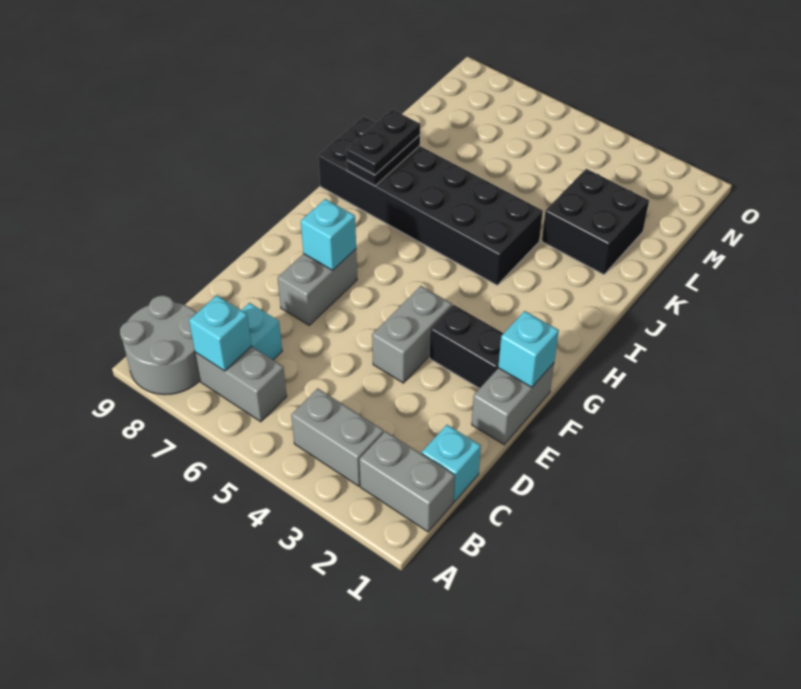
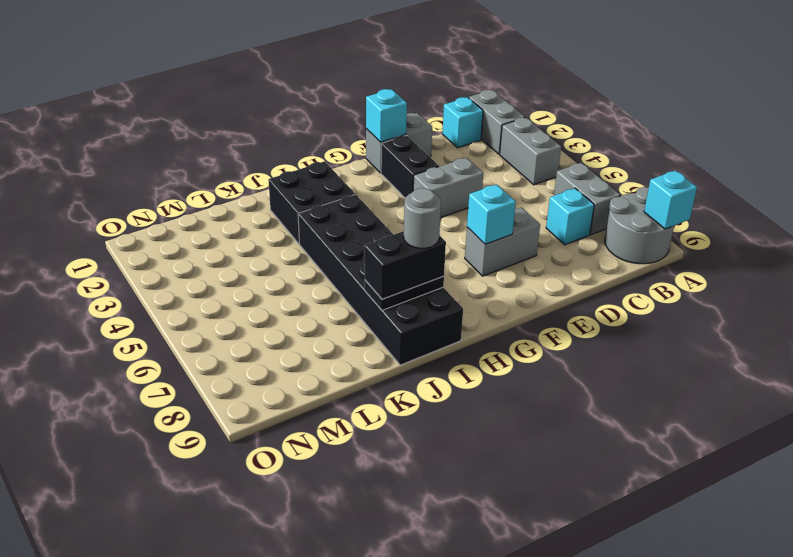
cyan brick B7 level 2 -> cyan brick A9 level 2
black plate I8:J8 level 3 -> black brick I8:J8 level 3
none -> grey round brick I8 level 4
black brick K2:L3 level 1 -> black brick I2:J3 level 1

